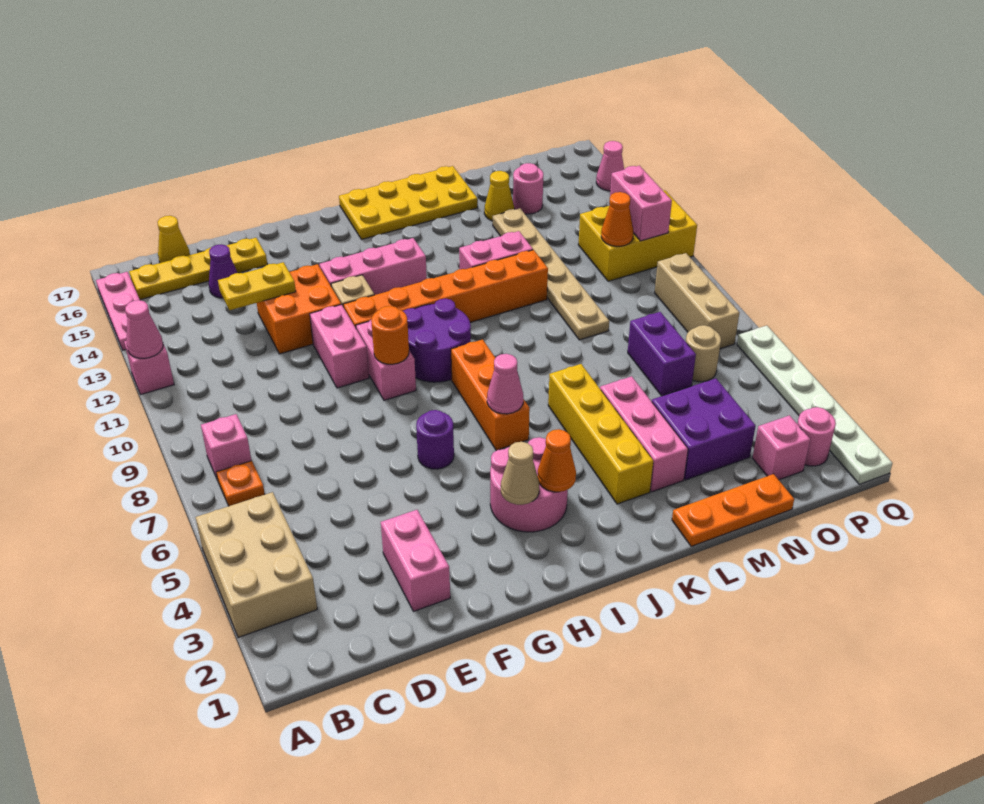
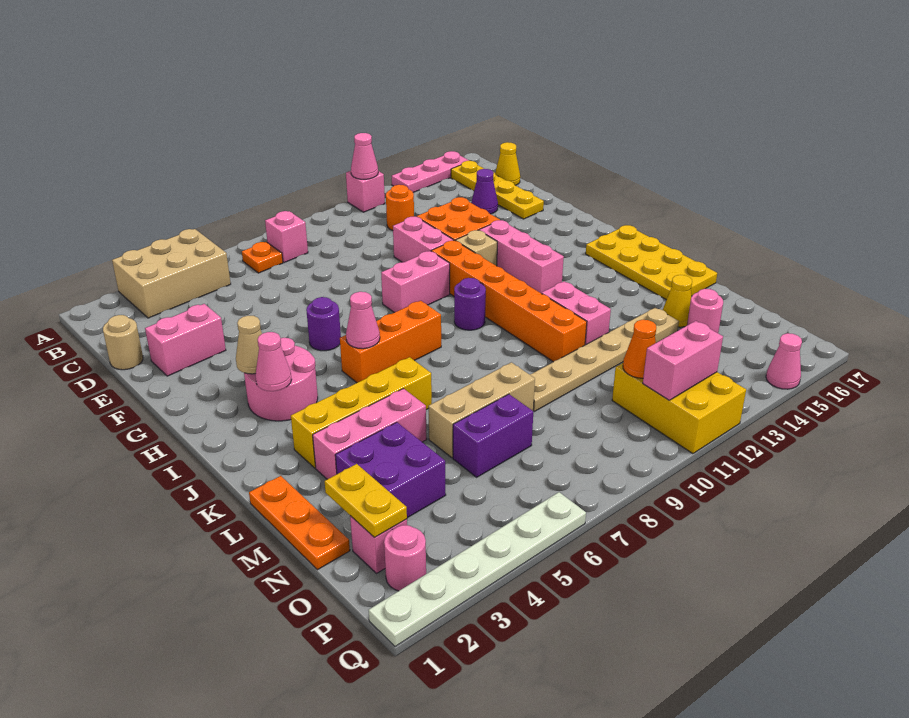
yellow plate D13:E13 level 2 -> yellow plate N2:O2 level 2
pink brick F10:F11 level 1 -> pink brick E11:F11 level 1
orange round brick G9 level 2 -> orange round brick C12 level 1
purple round brick H9:I10 level 1 -> purple round brick I10 level 1
orange cone I3 level 2 -> pink cone I3 level 2
tan round brick O6 level 1 -> tan round brick D1 level 1
tan brick P7:P9 level 1 -> tan brick M6:M8 level 1

